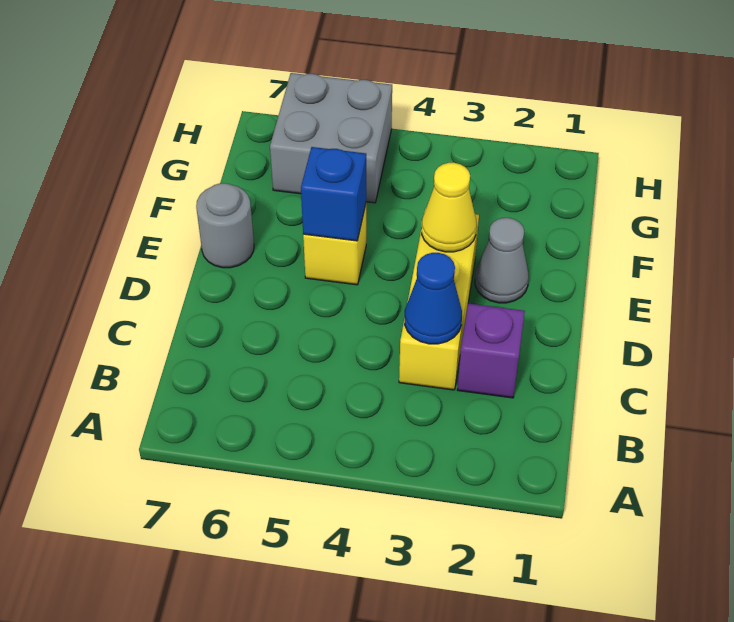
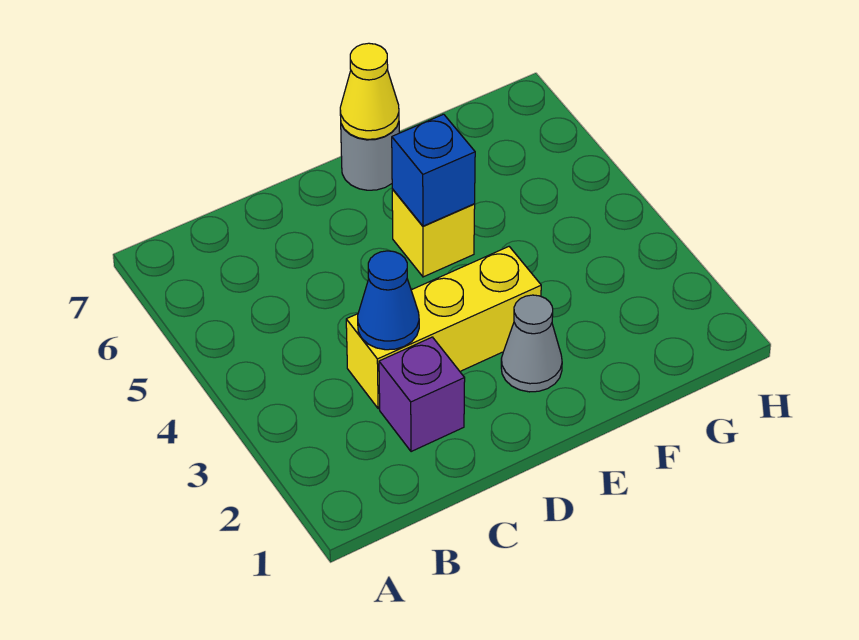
yellow cone E3 level 2 -> yellow cone E7 level 2
grey brick G5:H6 level 1 -> none

